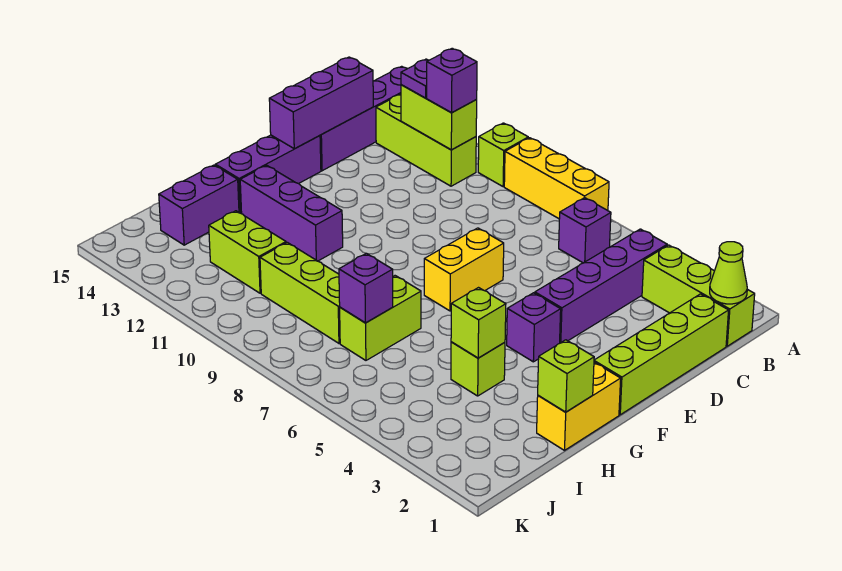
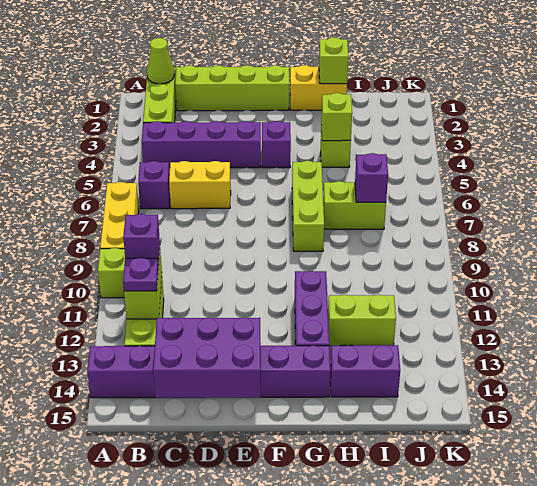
purple brick C14:E14 level 2 -> purple brick C14:E15 level 2
yellow brick E7:F7 level 1 -> yellow brick C6:D6 level 1
lime brick I8:I10 level 1 -> lime brick G6:G8 level 1
lime brick I11:I12 level 1 -> lime brick H12:I12 level 1

